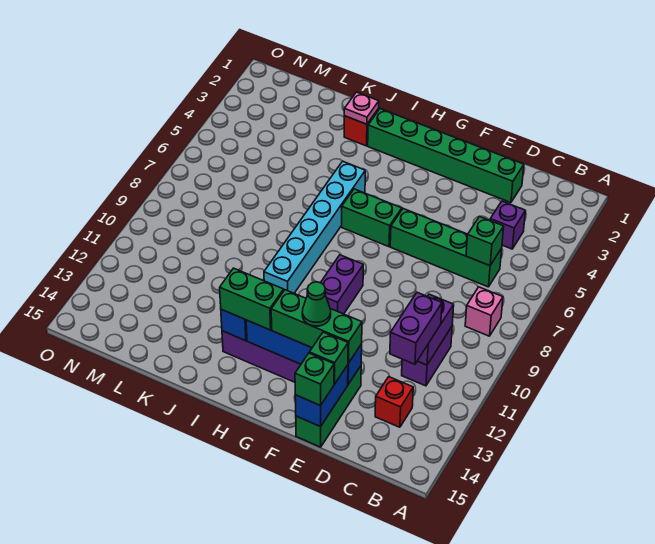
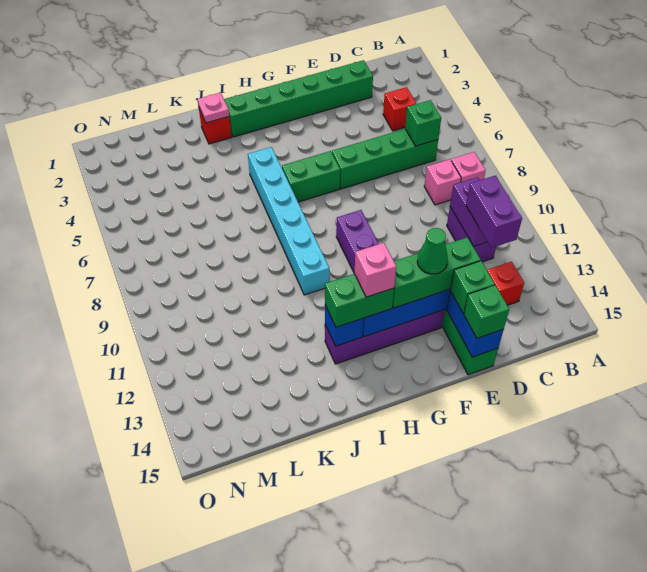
purple brick C4 level 1 -> red brick C4 level 1
none -> pink brick C8 level 1
none -> pink brick H13 level 4

